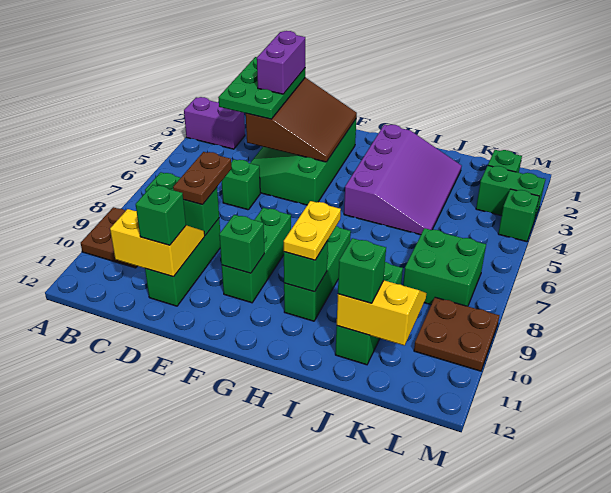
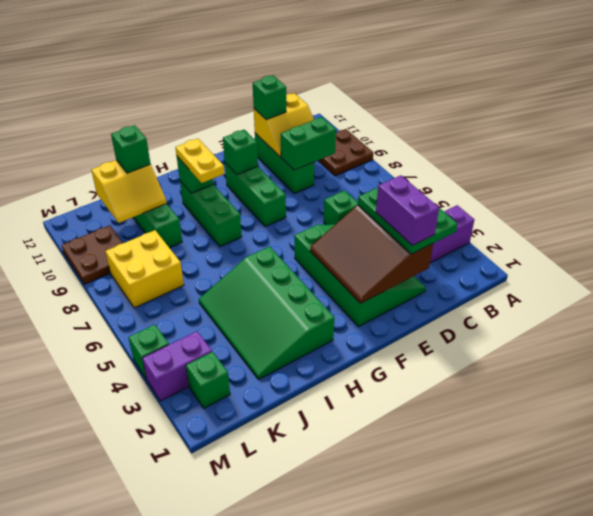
brown plate D8:D9 level 3 -> none
purple slope H2:J5 level 1 top H -> green slope H2:J5 level 1 top H
green brick K7:L8 level 1 -> yellow brick K7:L8 level 1
green brick L3:M3 level 1 -> purple brick L3:M3 level 1

